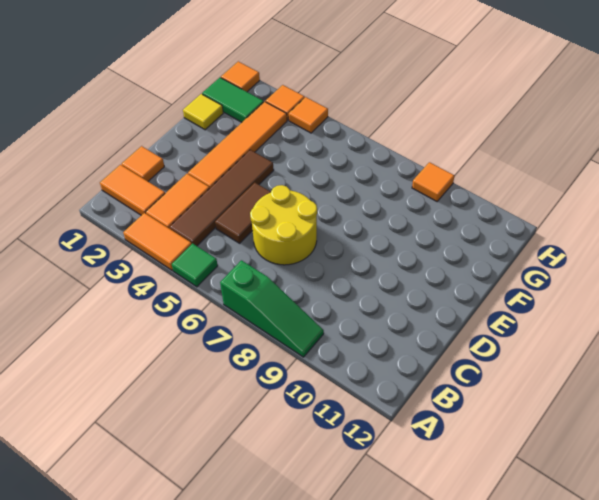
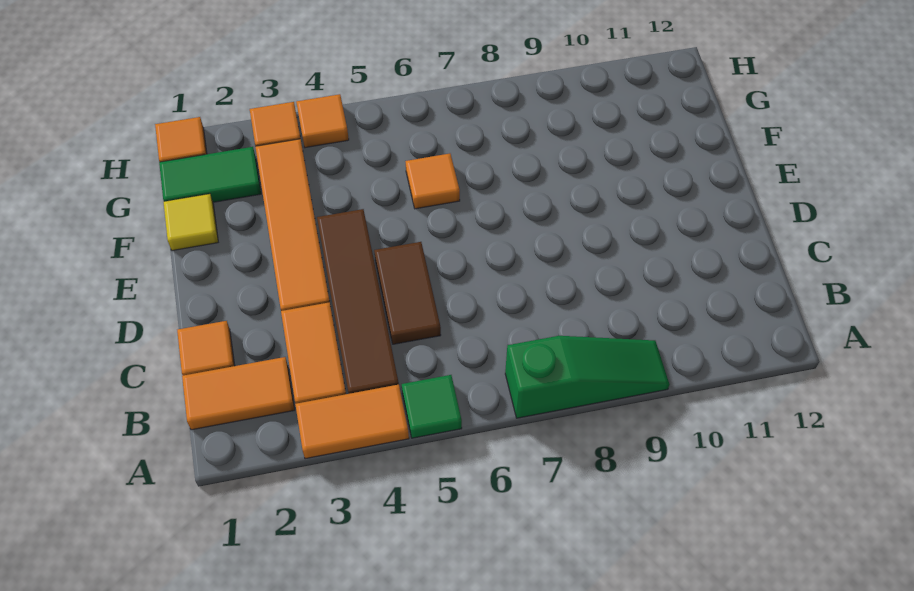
yellow round brick C6:D7 level 1 -> none
orange tile H9 level 1 -> orange tile F6 level 1

